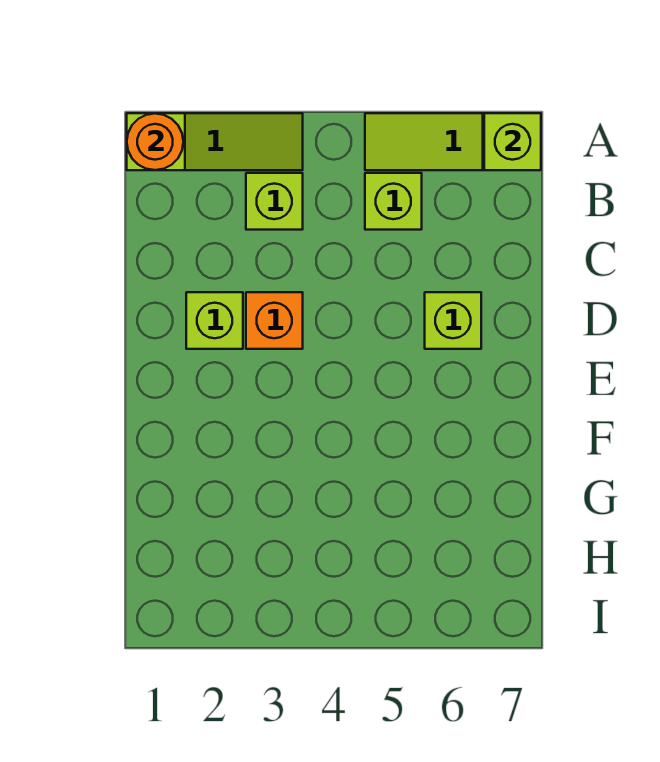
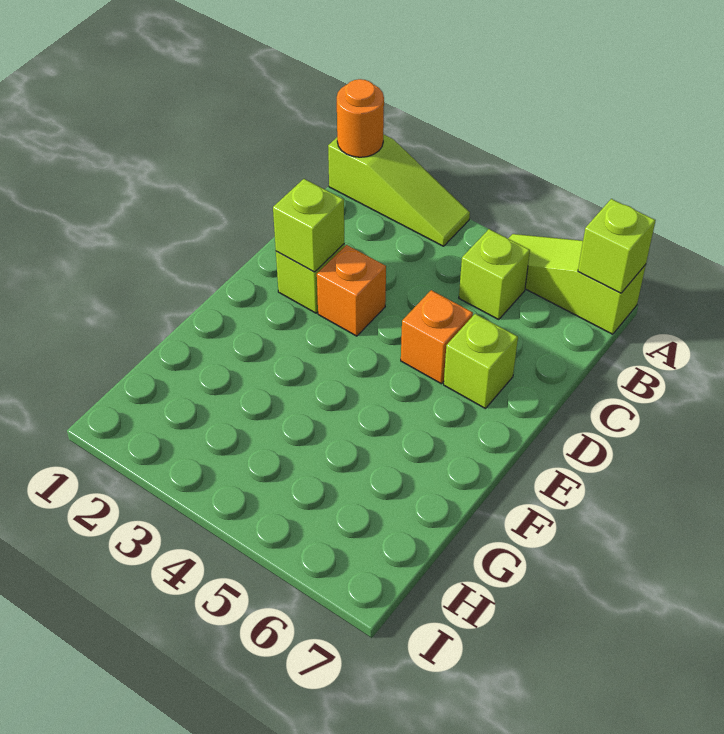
lime brick B3 level 1 -> lime brick D2 level 2
none -> orange brick D5 level 1

